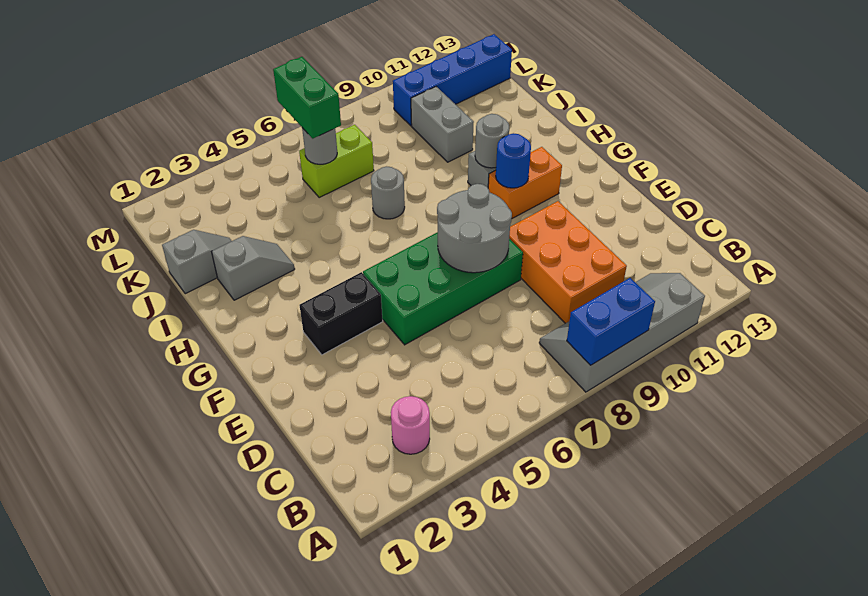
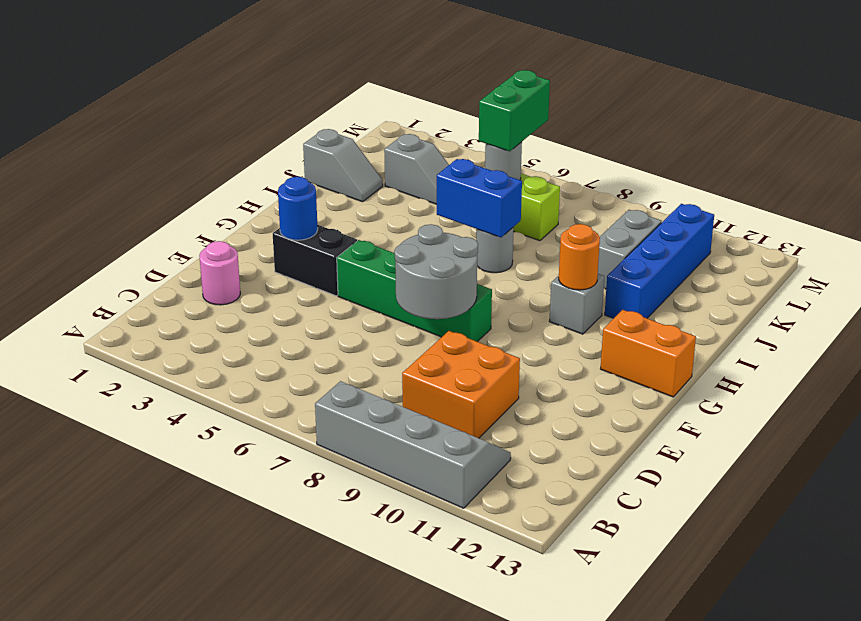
blue brick A8:A9 level 2 -> blue brick I6:I7 level 2
pink round brick B3 level 1 -> pink round brick D2 level 1
orange brick C9:E10 level 1 -> orange brick C9:D10 level 1
green brick E5:F8 level 1 -> green brick F5:F8 level 1
orange brick G10:G11 level 1 -> orange brick G12:G13 level 1
blue round brick G10 level 2 -> blue round brick F3 level 2
grey round brick H10 level 2 -> orange round brick H10 level 2
grey slope I2:I3 level 1 top 2 -> grey slope K3:K4 level 1 top 3
blue brick L10:L13 level 1 -> blue brick I11:L11 level 1

